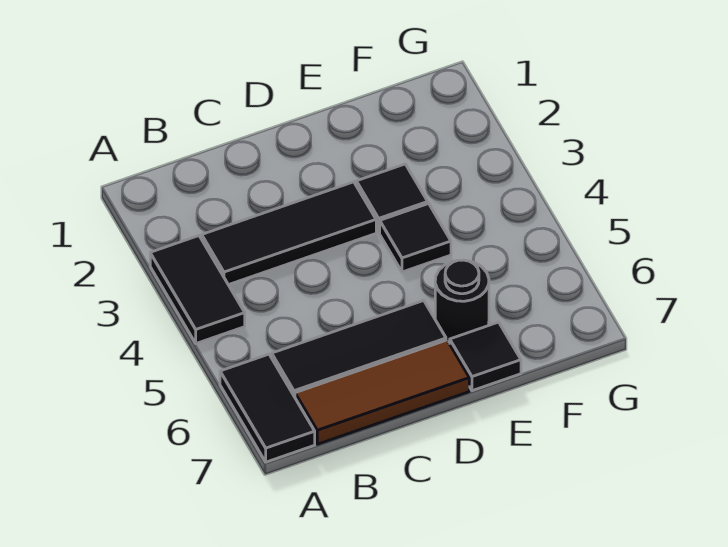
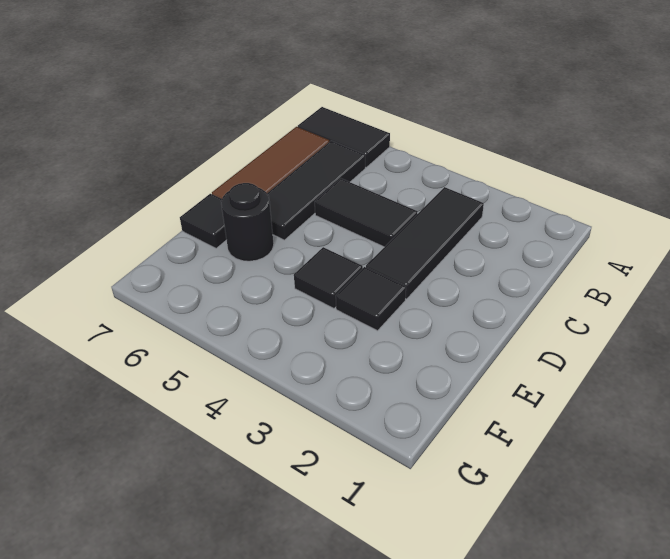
black tile A3:A4 level 1 -> black tile C4:C5 level 1

